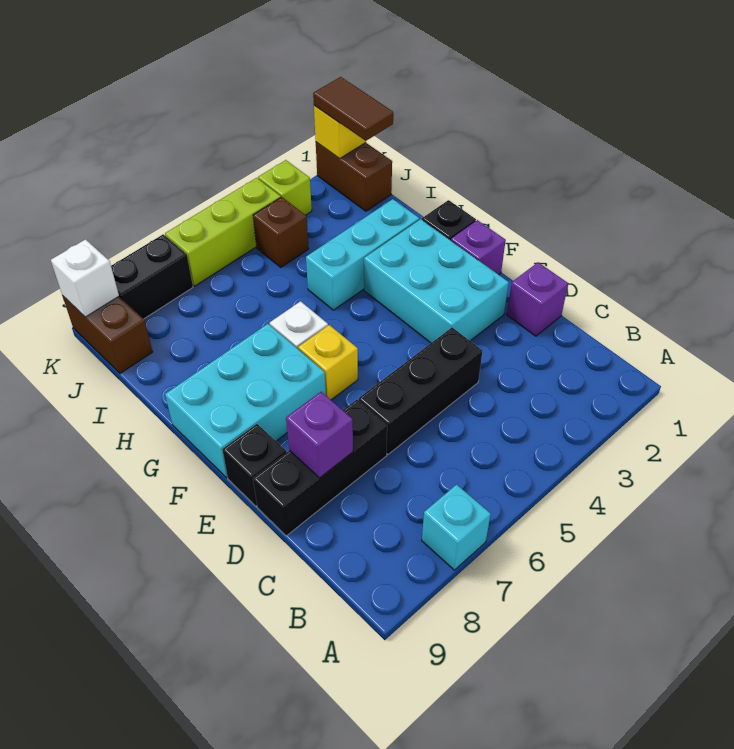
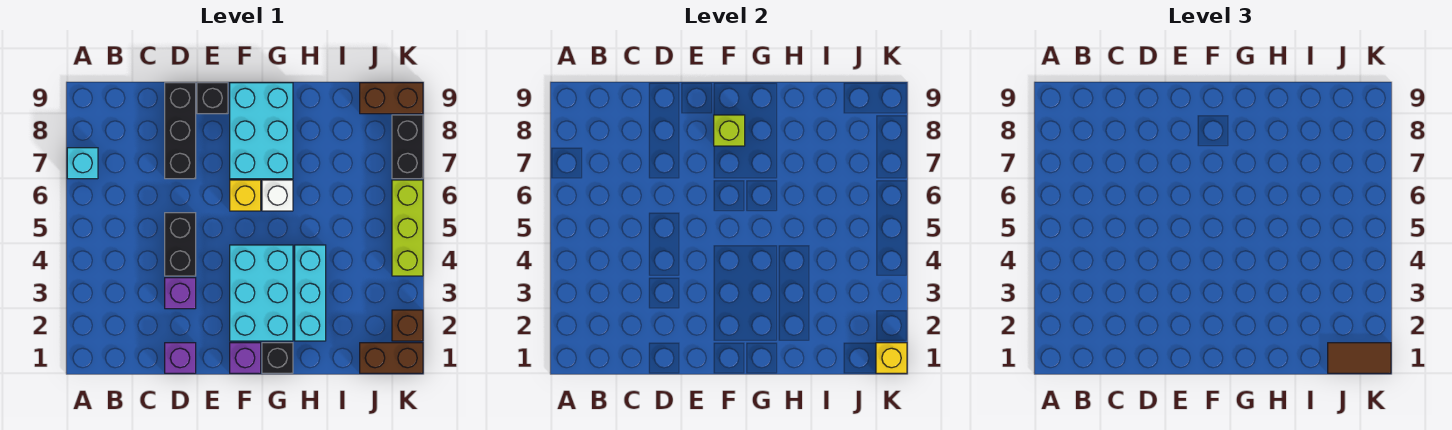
black brick D4:D6 level 1 -> black brick D4:D5 level 1
purple brick D8 level 2 -> purple brick D3 level 1
cyan brick E2:G3 level 1 -> cyan brick F2:G4 level 1
brown brick J4 level 1 -> brown brick K2 level 1
lime brick K3 level 1 -> lime brick F8 level 2
white brick K9 level 2 -> none

